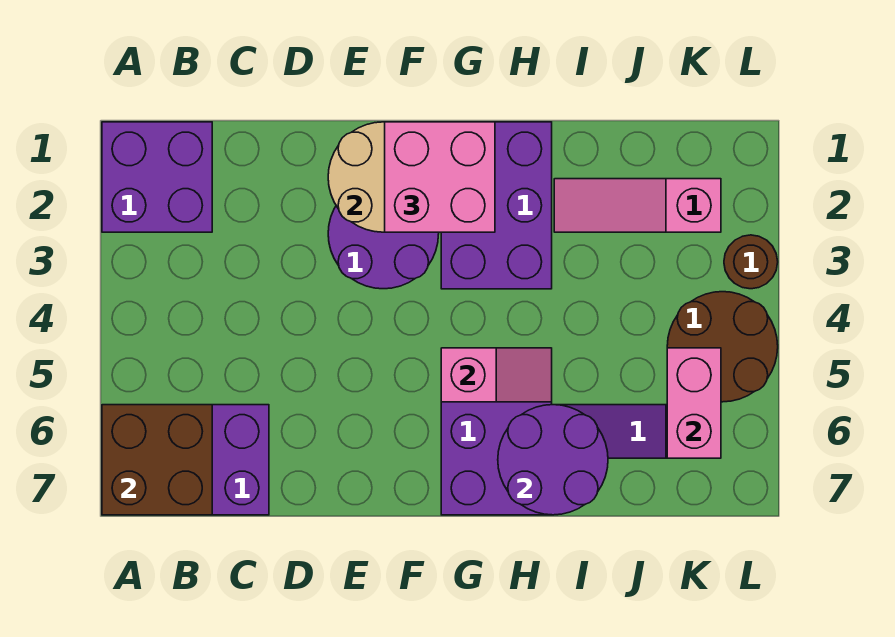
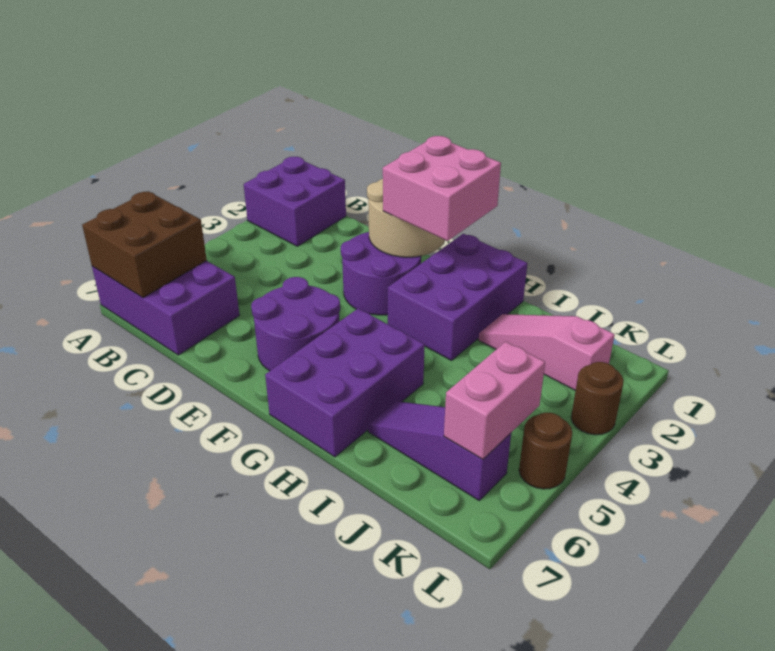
pink slope G5:H5 level 2 top G -> none
purple round brick H6:I7 level 2 -> purple round brick E5:F6 level 1
brown round brick K4:L5 level 1 -> brown round brick L5 level 1

